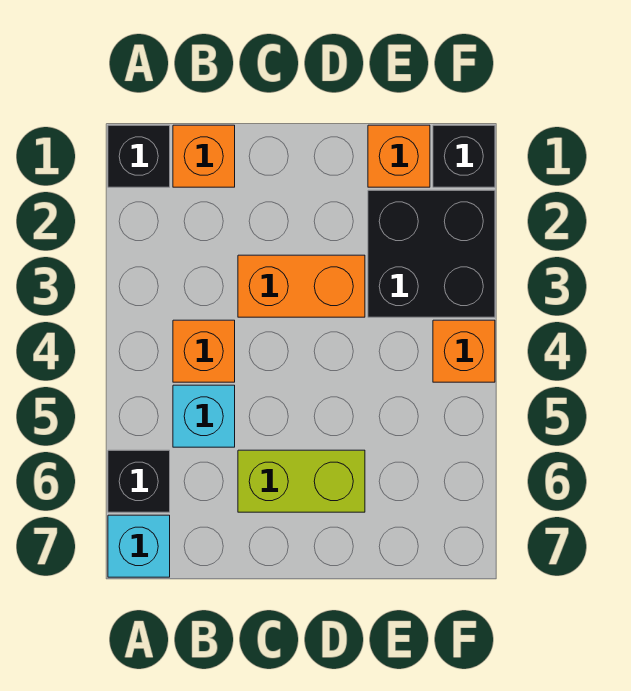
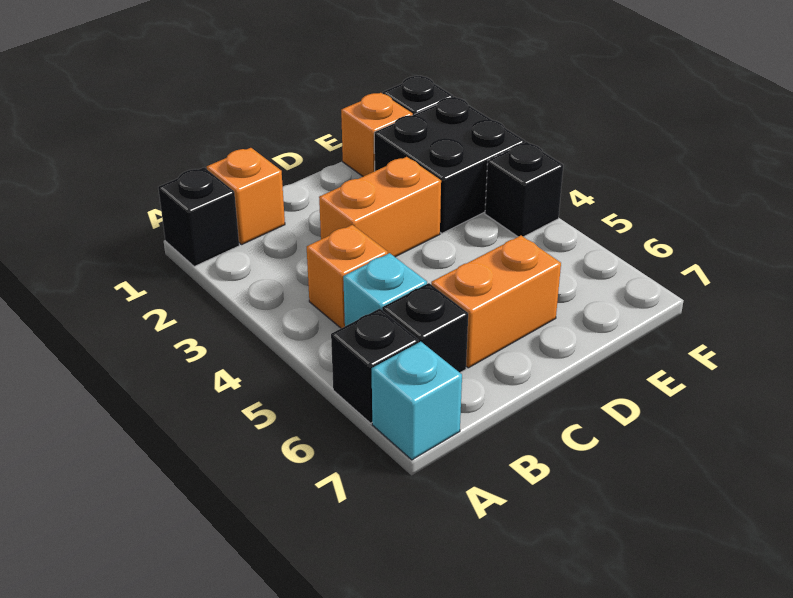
none -> black brick B6 level 1
lime brick C6:D6 level 1 -> orange brick C6:D6 level 1
orange brick F4 level 1 -> black brick F4 level 1

